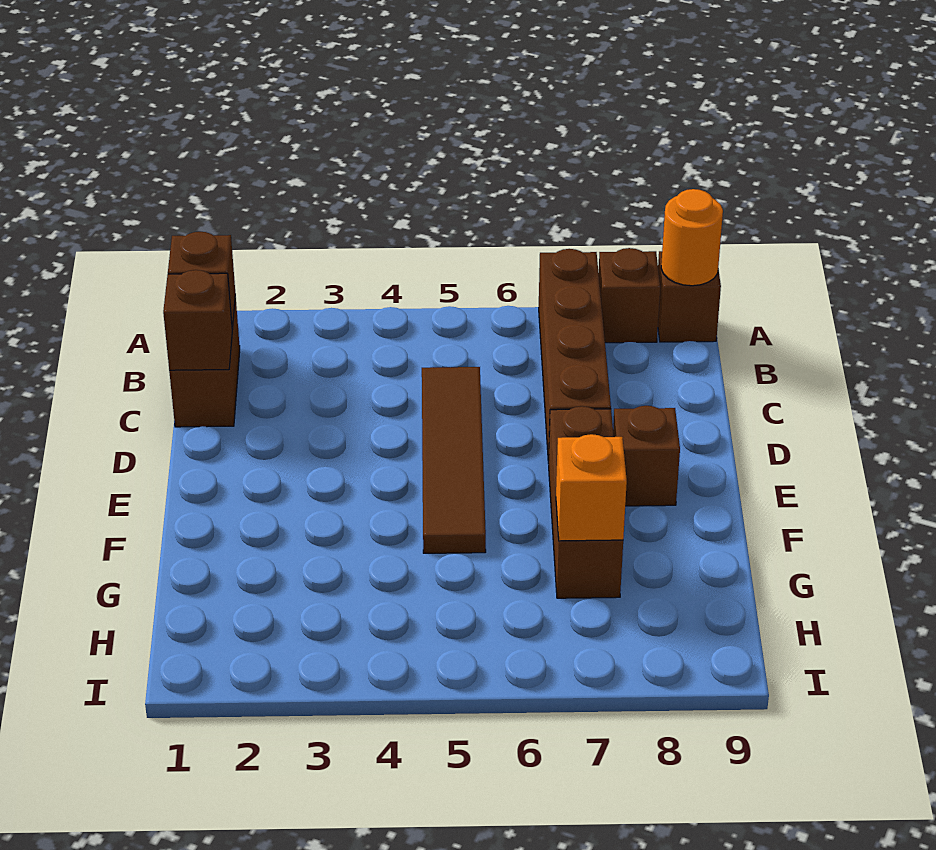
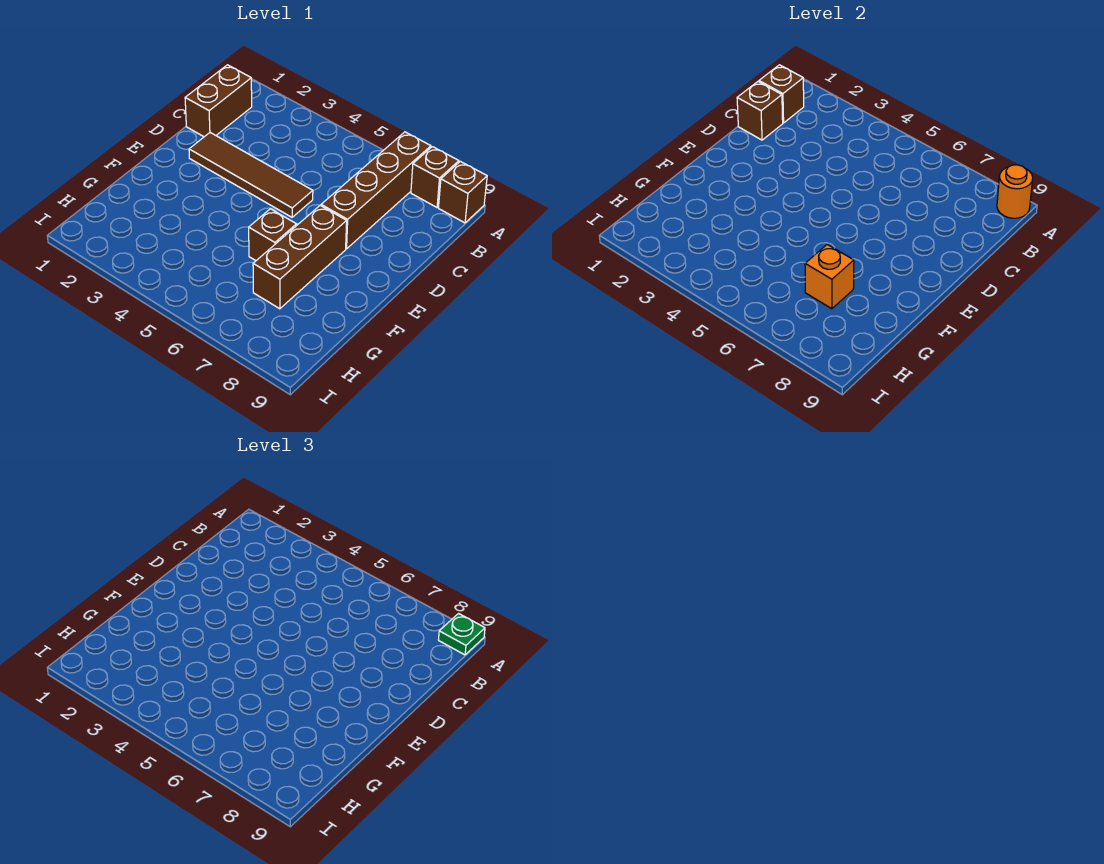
none -> green plate A9 level 3
brown tile C5:F5 level 1 -> brown tile D2:D5 level 1
brown brick E8 level 1 -> brown brick F6 level 1

